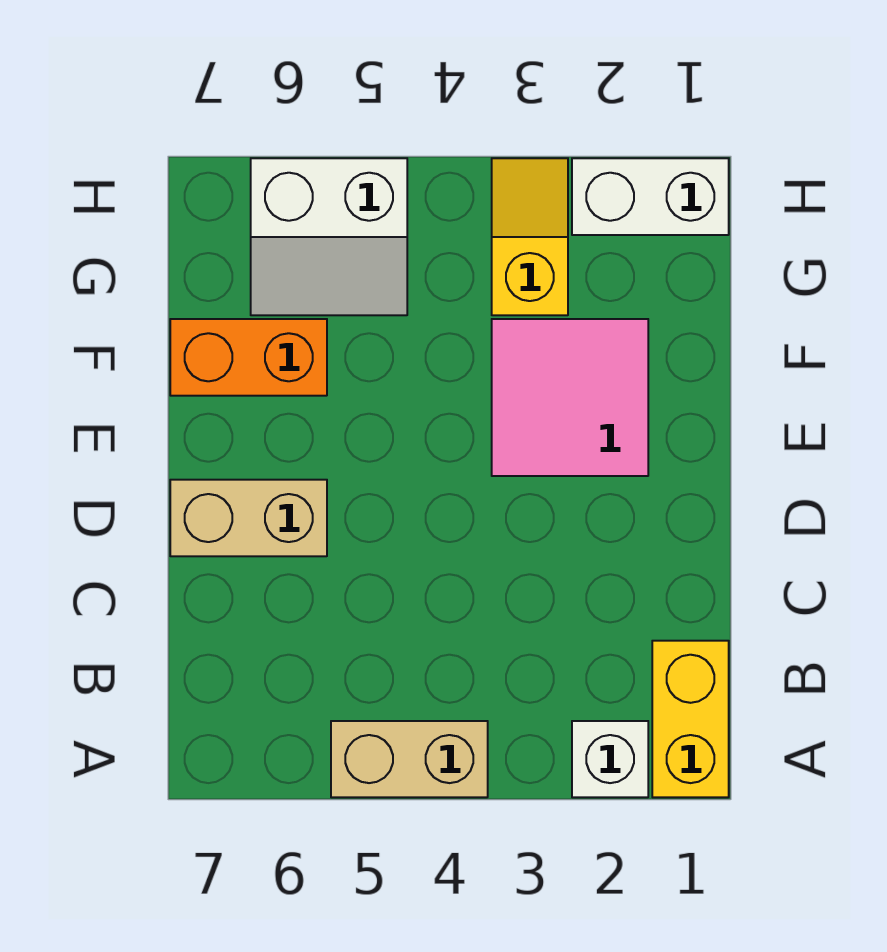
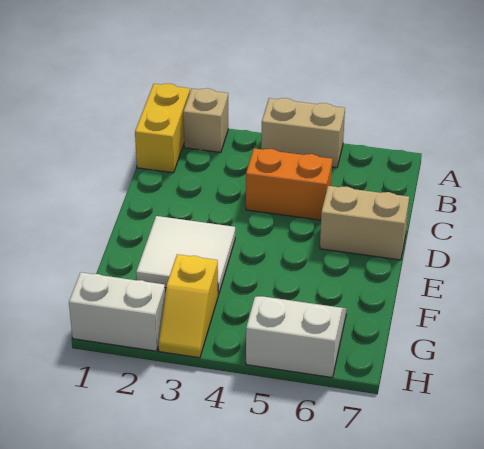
white brick A2 level 1 -> tan brick A2 level 1
pink tile E2:F3 level 1 -> white tile E2:F3 level 1
orange brick F6:F7 level 1 -> orange brick C4:C5 level 1

